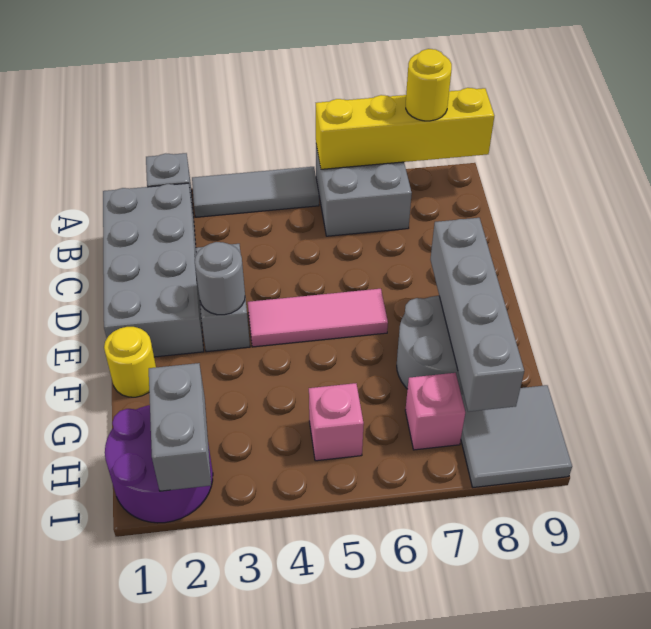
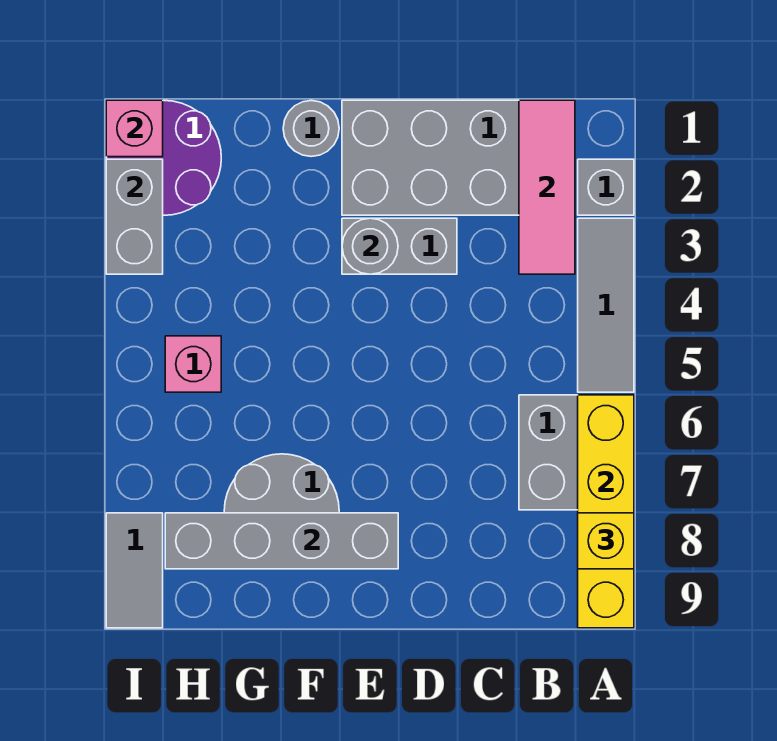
yellow round brick A8 level 3 -> yellow brick A8 level 3
pink tile E4:E6 level 1 -> pink tile B1:B3 level 2
yellow round brick F1 level 1 -> grey round brick F1 level 1
grey brick H2:I2 level 2 -> grey brick I2:I3 level 2
pink brick H7 level 1 -> pink brick I1 level 2
grey tile H8:I9 level 1 -> grey tile I8:I9 level 1

